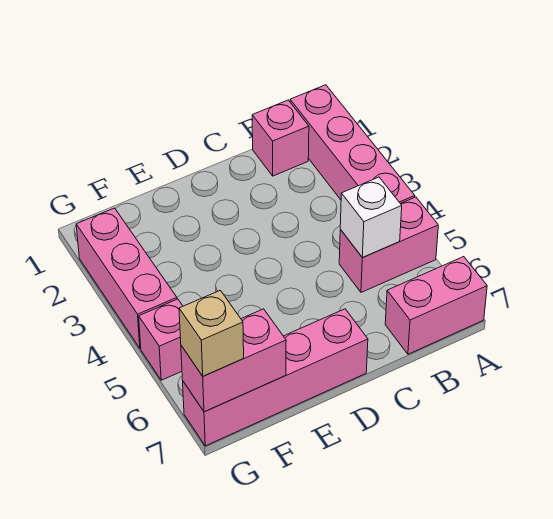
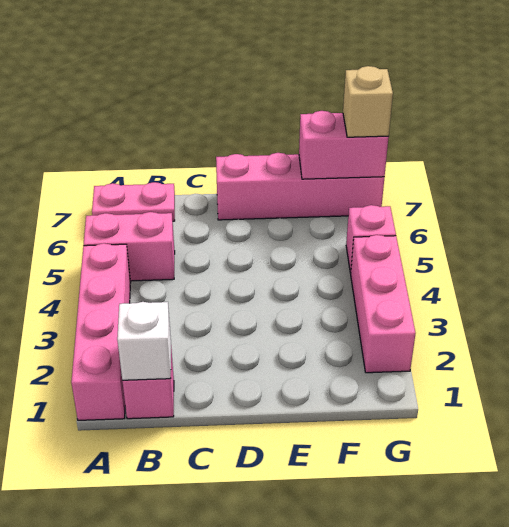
pink brick A7:B7 level 1 -> pink plate A7:B7 level 1
white brick B5 level 2 -> white brick B1 level 2

